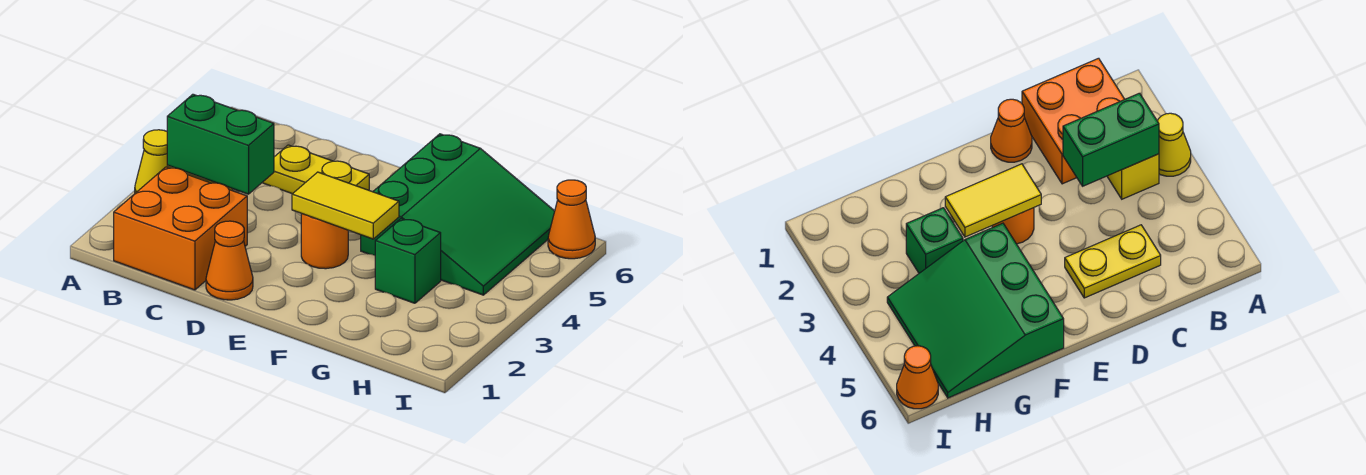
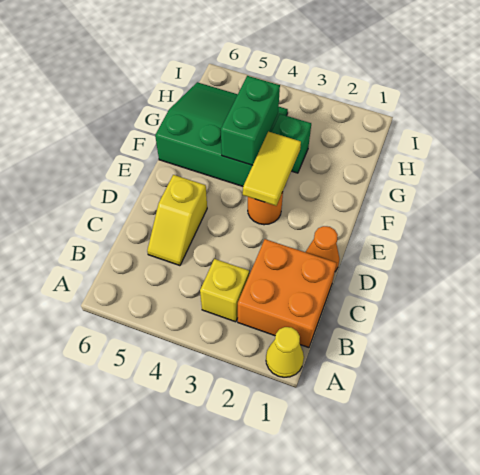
yellow cone A3 level 1 -> yellow cone A1 level 1
green brick B3:C3 level 2 -> green brick F4:G4 level 2
yellow plate C5:D5 level 1 -> yellow slope C5:D5 level 1 top D
orange cone I6 level 1 -> none

